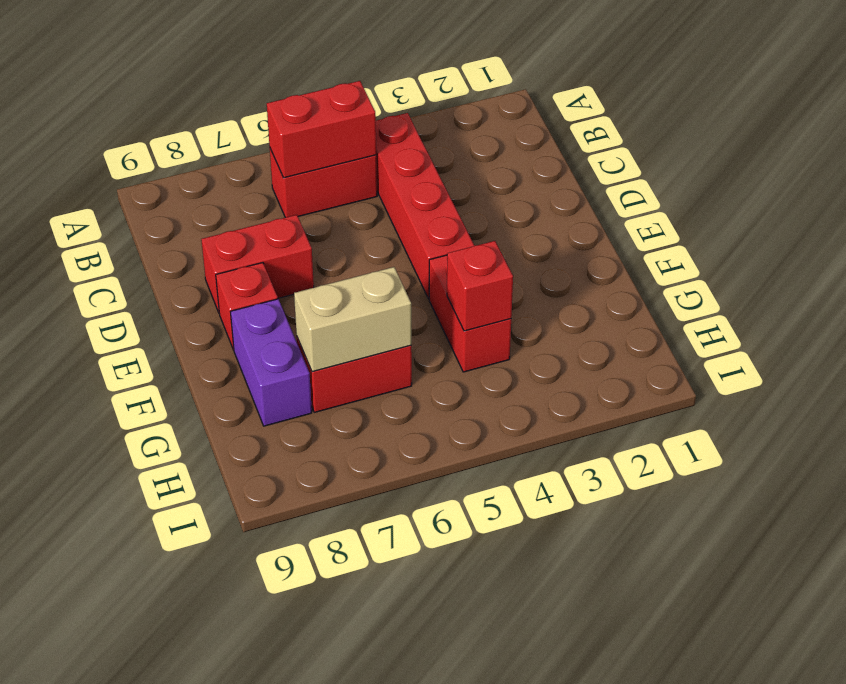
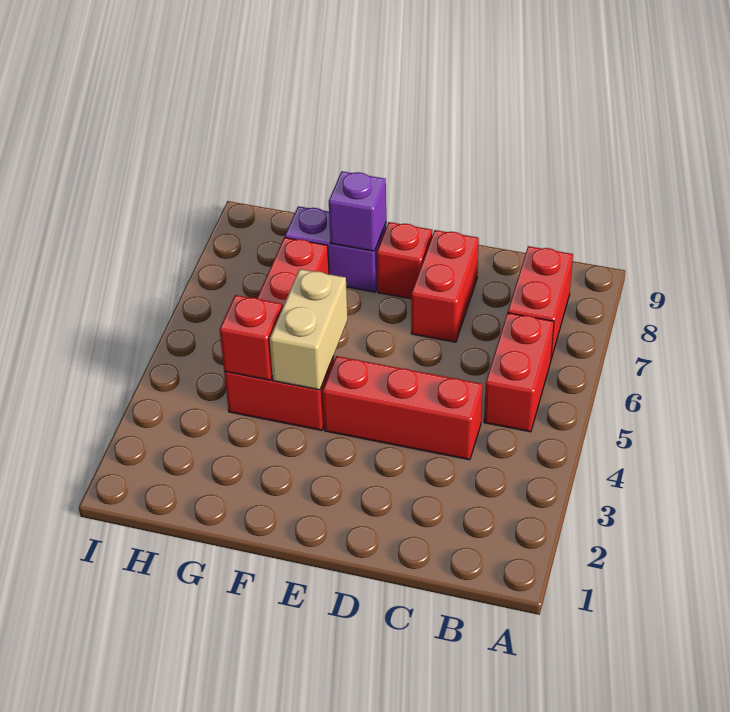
red brick B4:E4 level 1 -> red brick C4:E4 level 1
red brick B5:B6 level 2 -> red brick B7:B8 level 1
none -> purple brick F8 level 2
tan brick G6:G7 level 2 -> tan brick F4:F5 level 2

